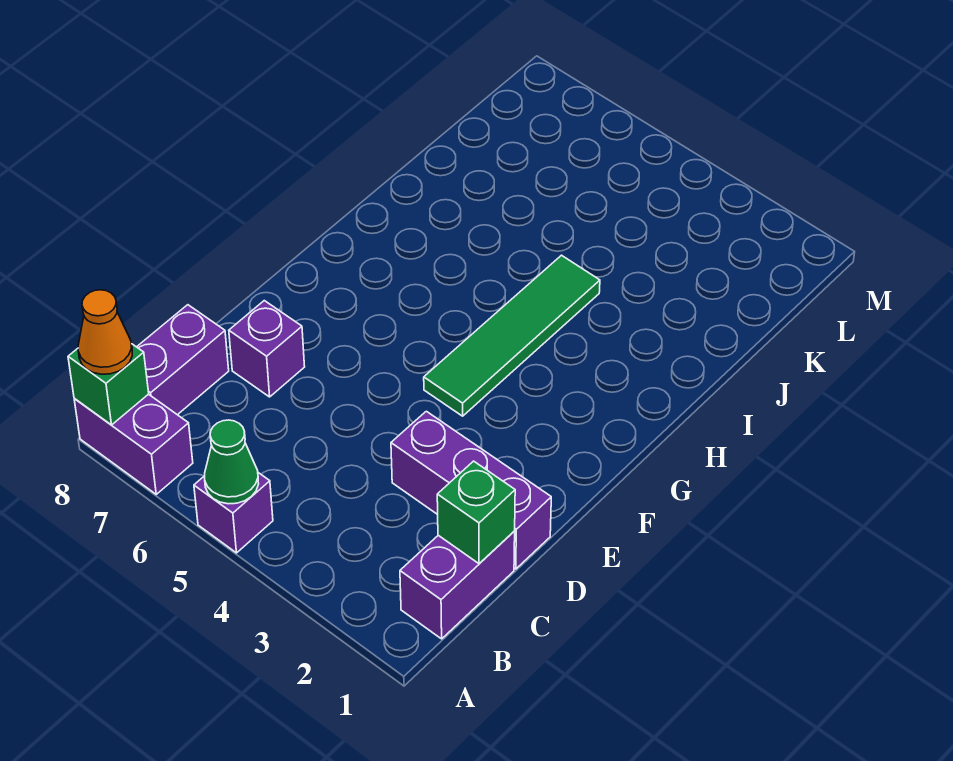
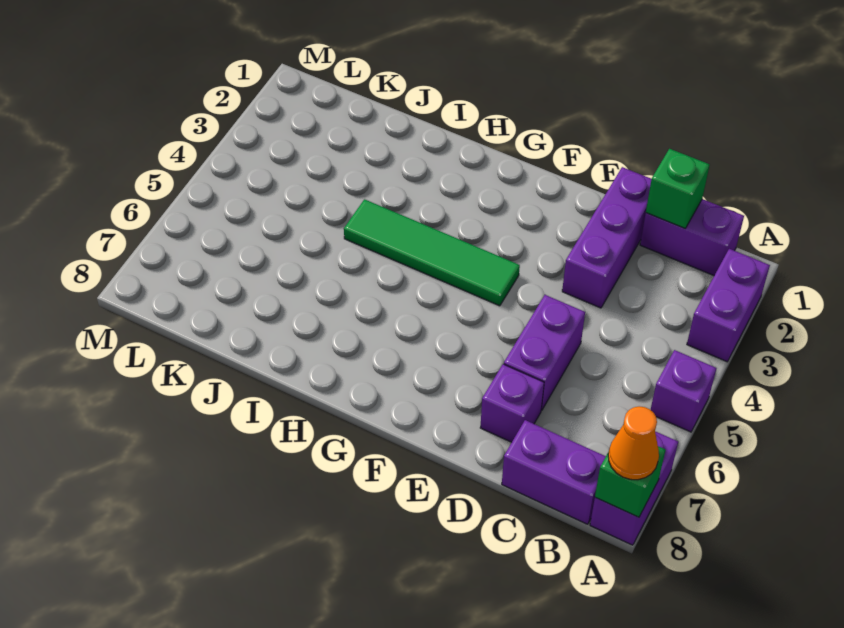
none -> purple brick A2:A3 level 1
green cone A5 level 2 -> none
none -> purple brick D5:D6 level 1

